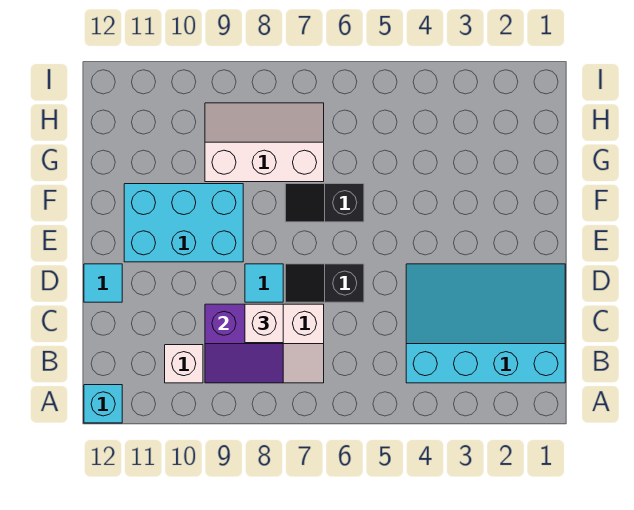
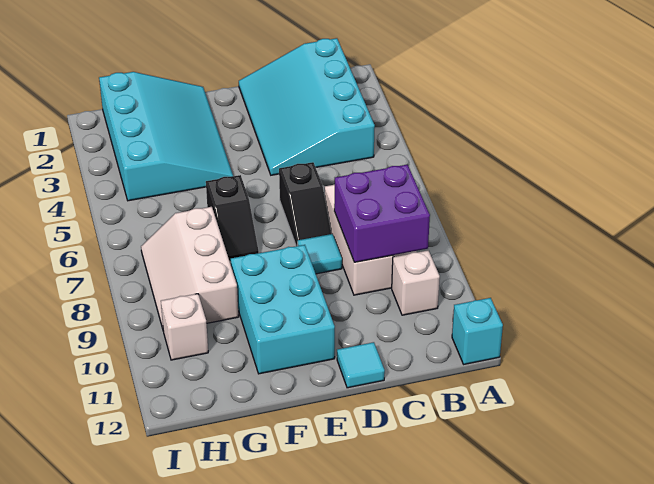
purple slope B8:C9 level 2 top C -> purple brick B8:C9 level 2
white brick C8 level 3 -> white brick H10 level 1
none -> cyan slope F1:H4 level 1 top H

